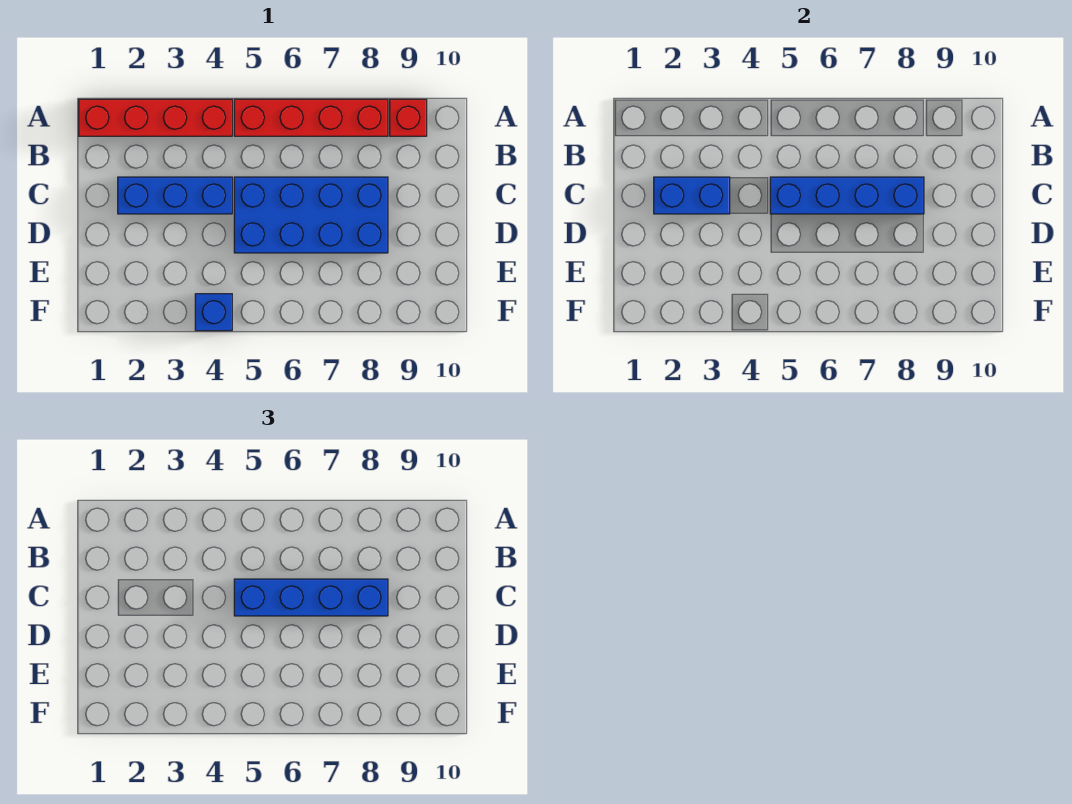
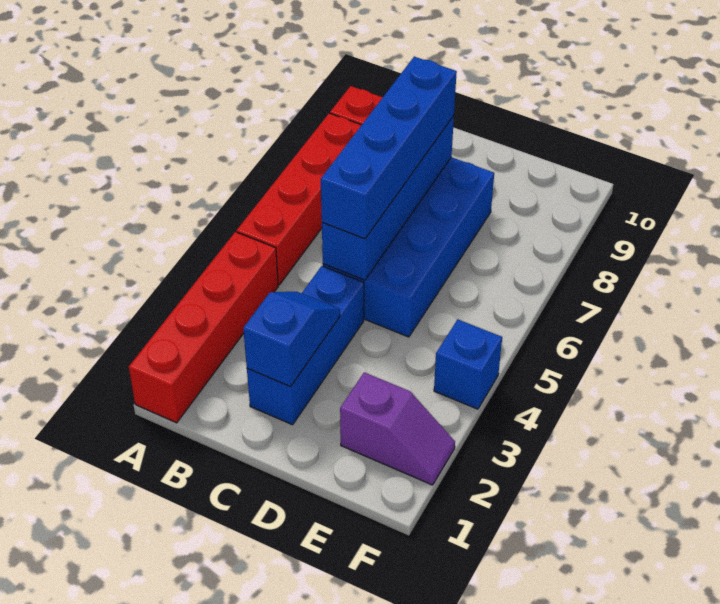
blue brick C2:C3 level 2 -> blue slope C2:C3 level 2 top 2
none -> purple slope E2:F2 level 1 top E

